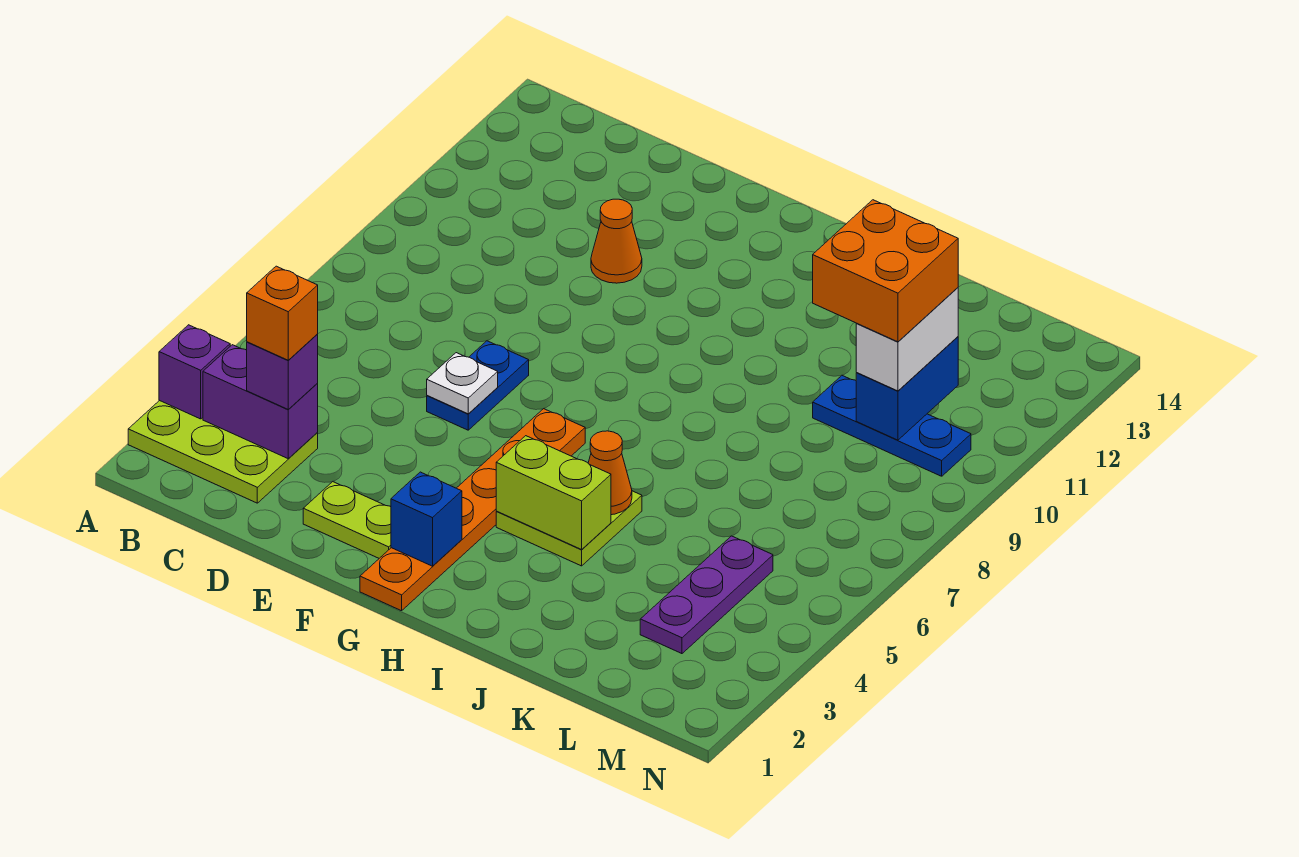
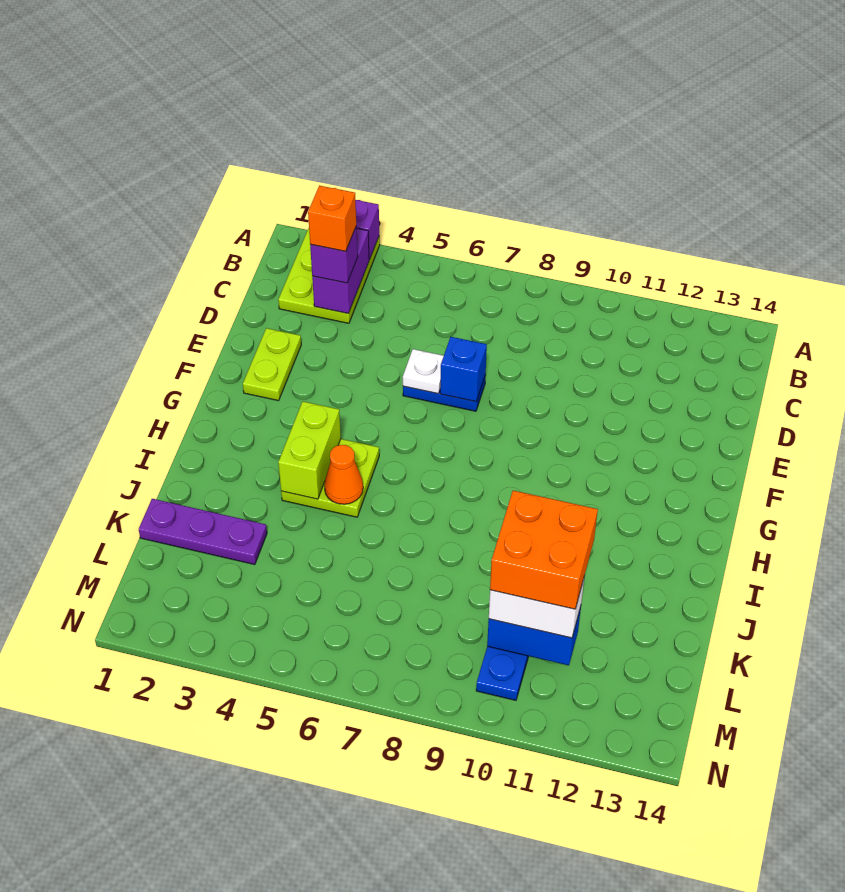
orange cone E11 level 1 -> none
orange plate G1:G6 level 1 -> none
blue brick G2 level 2 -> blue brick E7 level 2
purple plate L3:L5 level 1 -> purple plate K1:K3 level 1

